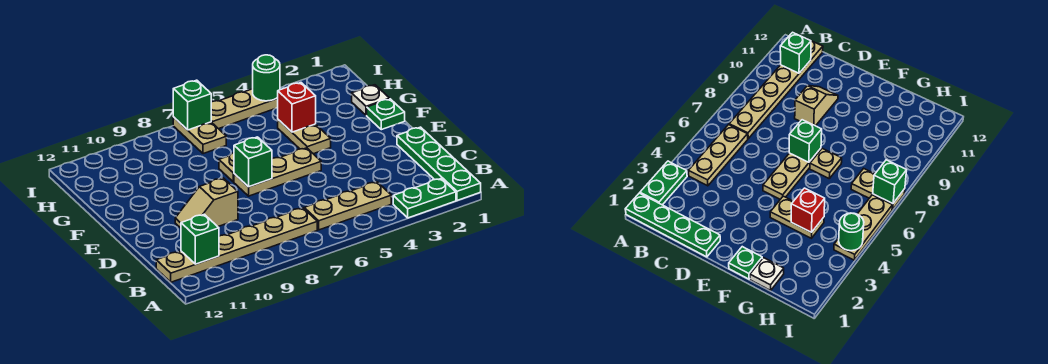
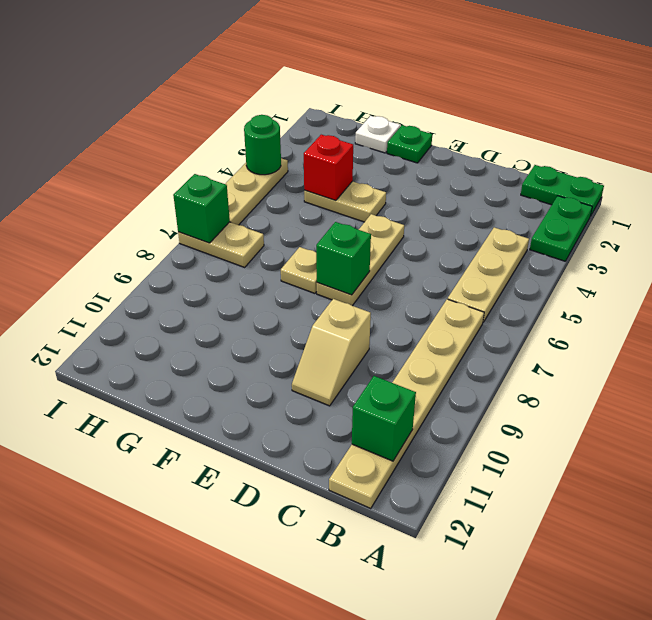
green plate A1:D1 level 1 -> green plate A1:B1 level 1

